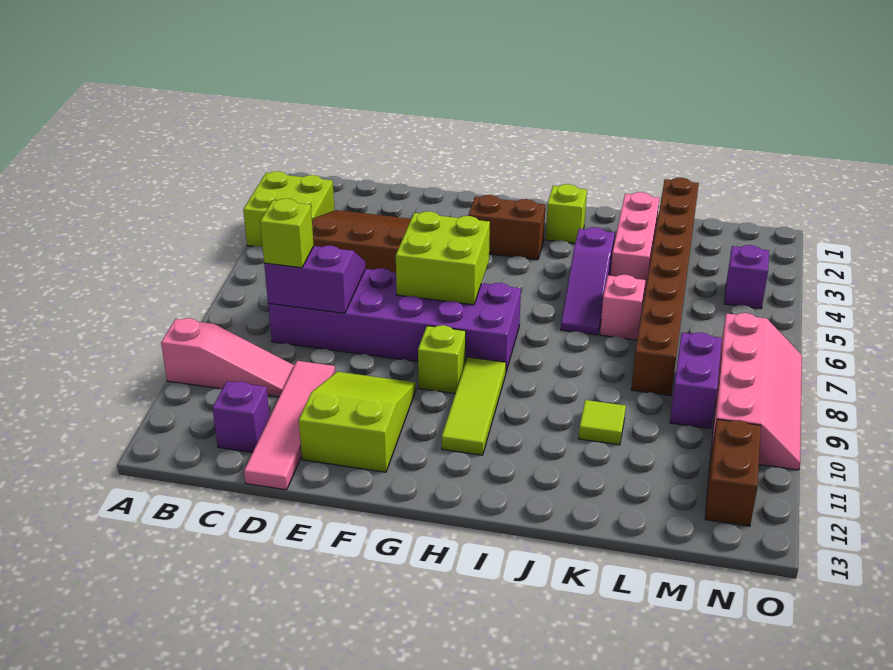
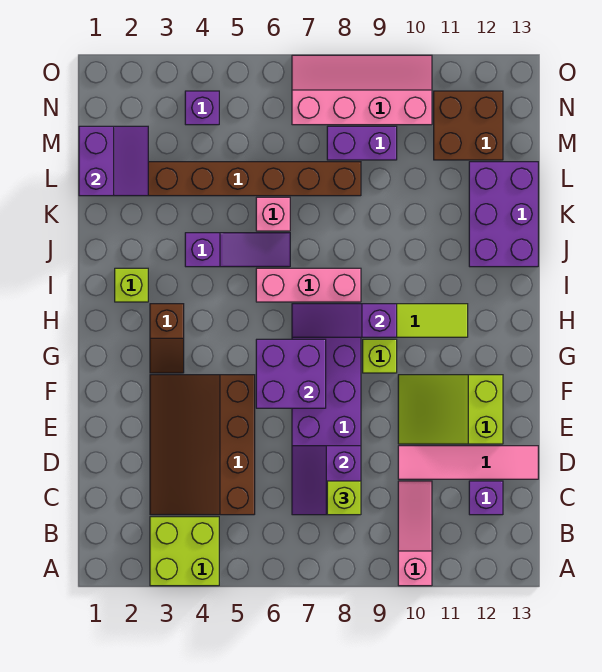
lime brick F6:G7 level 2 -> purple brick F6:G7 level 2
brown brick G3:H3 level 1 -> brown slope G3:H3 level 1 top H
none -> purple slope H7:H9 level 2 top 9
none -> purple brick J12:L13 level 1
pink brick K2:K4 level 1 -> pink brick I6:I8 level 1
lime tile K10 level 1 -> none
none -> purple slope L1:M2 level 2 top 1
brown brick N11:N12 level 1 -> brown brick M11:N12 level 1

